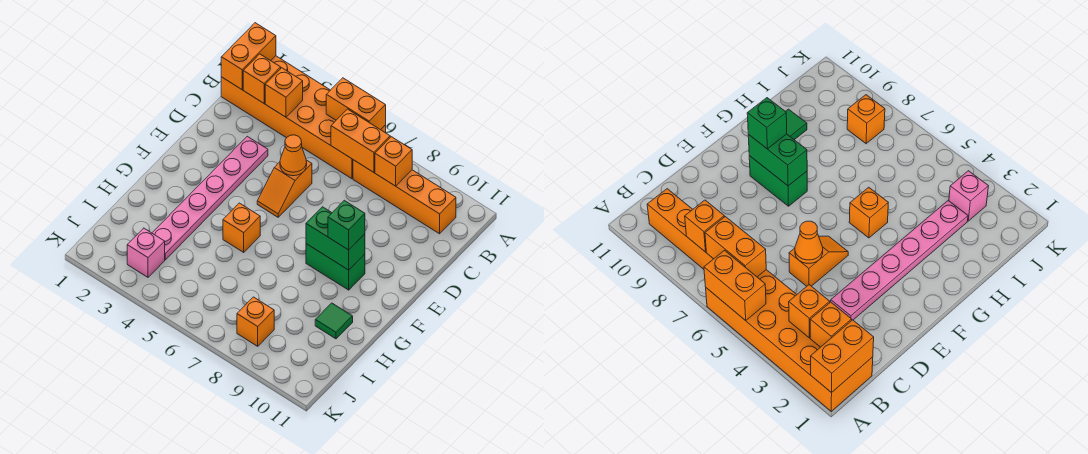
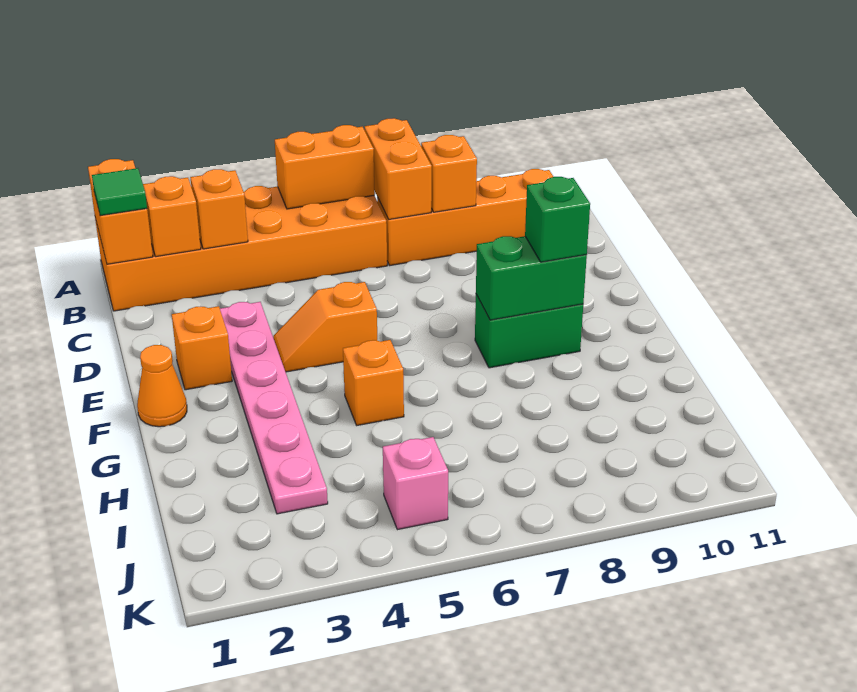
orange brick B6:B7 level 2 -> orange brick A7:B7 level 2
orange slope D5:E5 level 1 top D -> orange slope E4:E5 level 1 top 5
orange cone D5 level 2 -> orange cone F1 level 1
green tile H10 level 1 -> green tile B1 level 3
pink brick J3 level 1 -> pink brick J5 level 1
orange brick J8 level 1 -> orange brick E2 level 1

